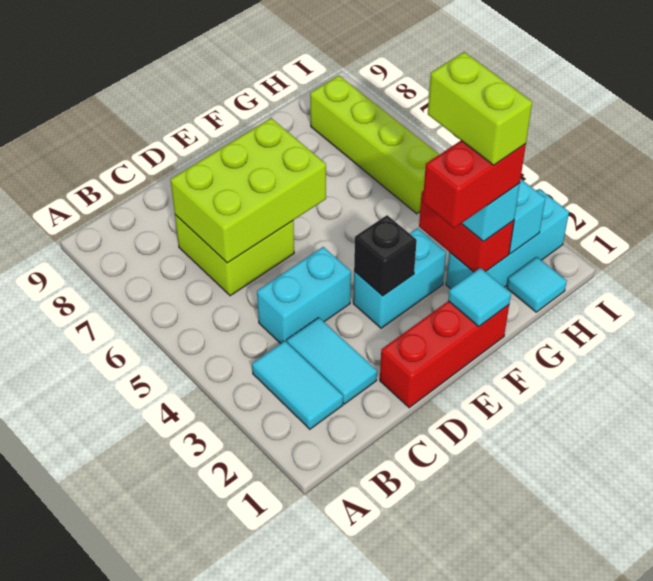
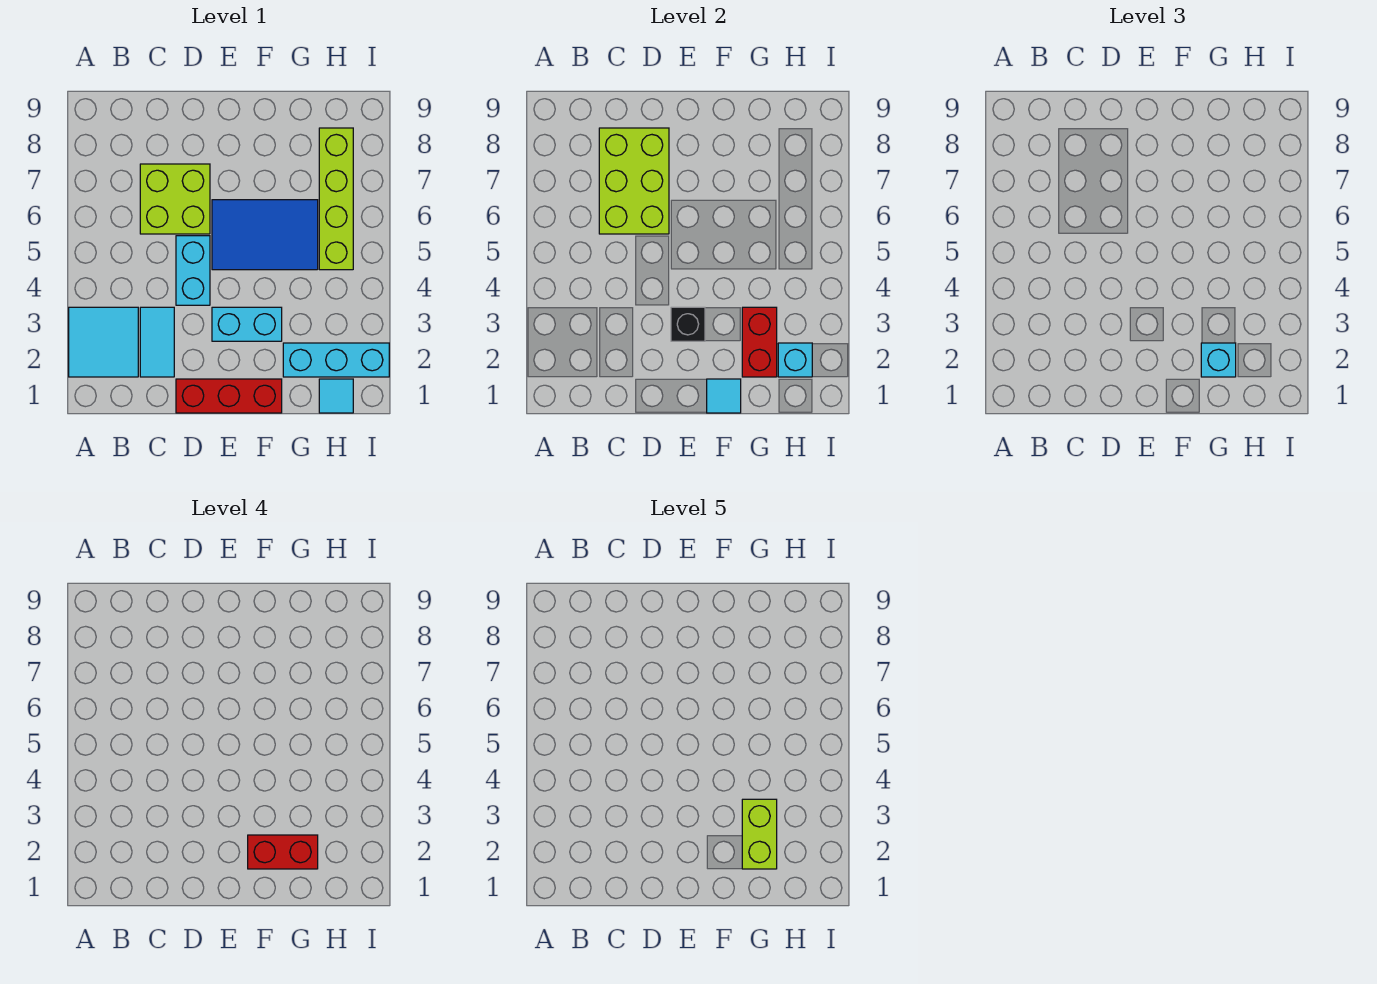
cyan tile B2:B3 level 1 -> cyan tile A2:B3 level 1
cyan brick C4:D4 level 1 -> cyan brick D4:D5 level 1
lime brick C6:E7 level 2 -> lime brick C6:D8 level 2
none -> blue tile E5:G6 level 1

